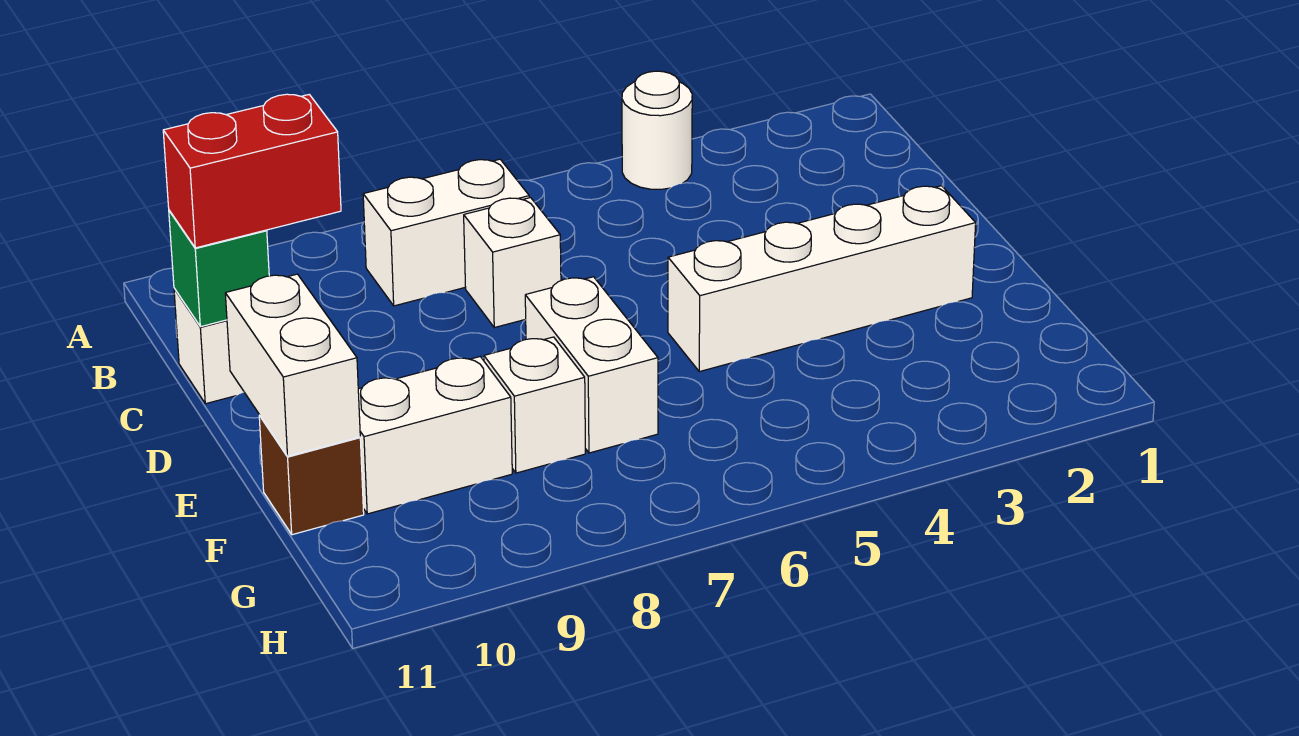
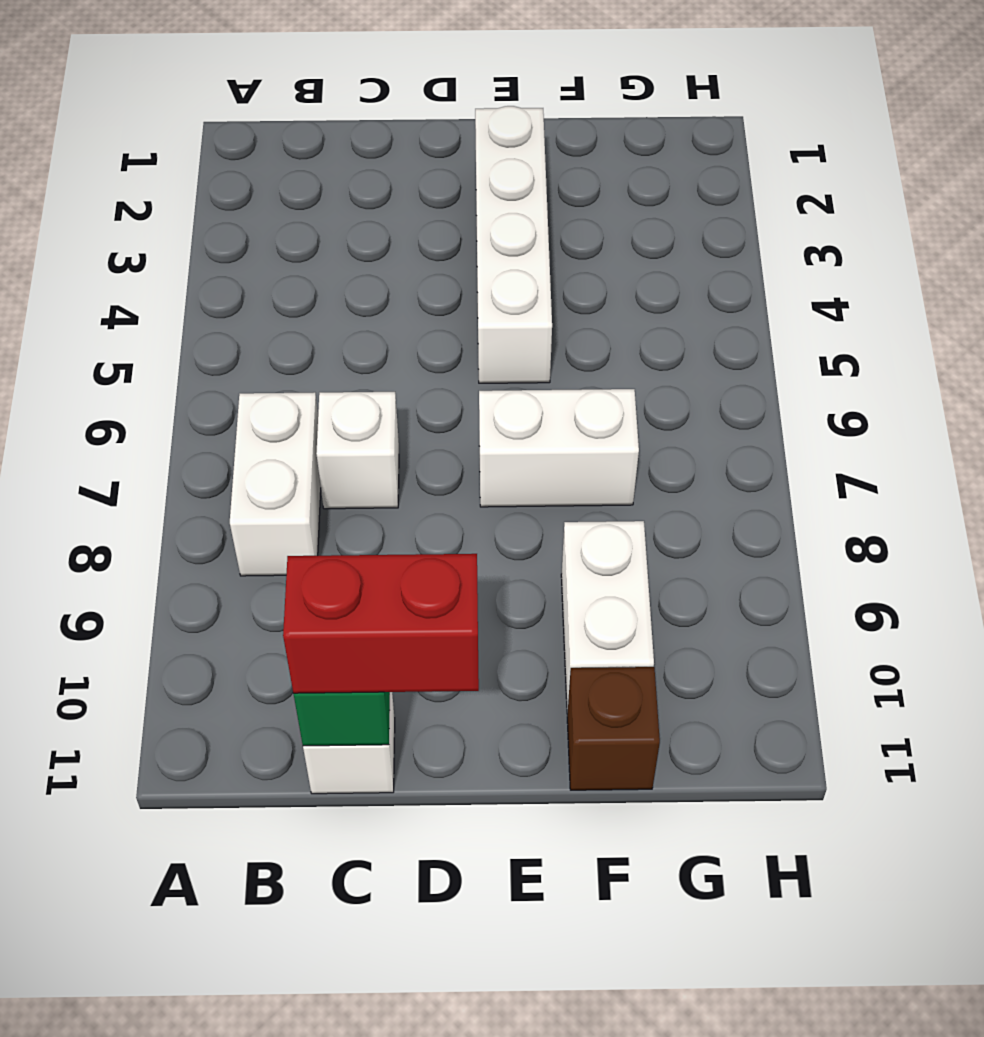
white round brick A4 level 1 -> none
red brick C10:C11 level 3 -> red brick C11:D11 level 3
white brick E11:F11 level 2 -> none
white brick F8 level 1 -> none

